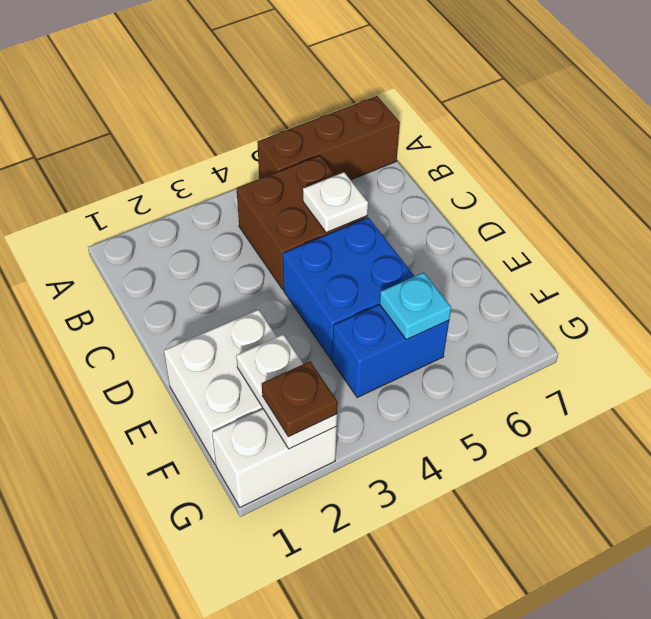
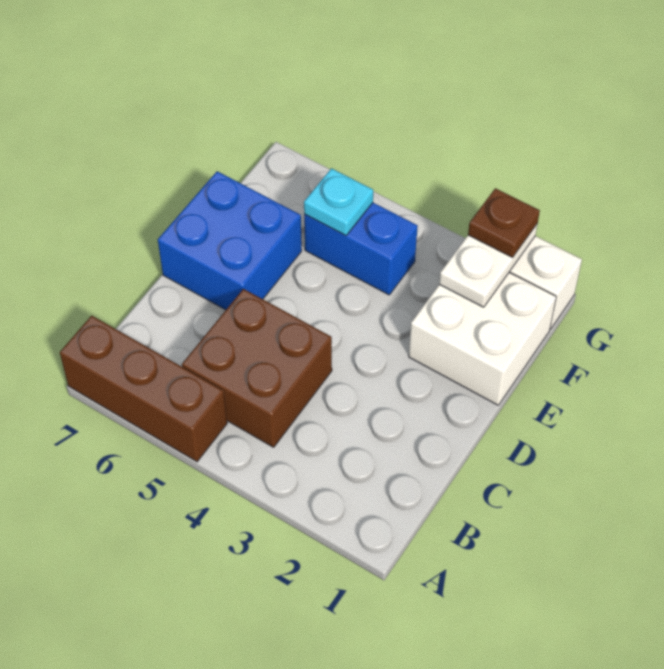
white plate C5 level 2 -> none
blue brick D4:E5 level 1 -> blue brick D6:E7 level 1

